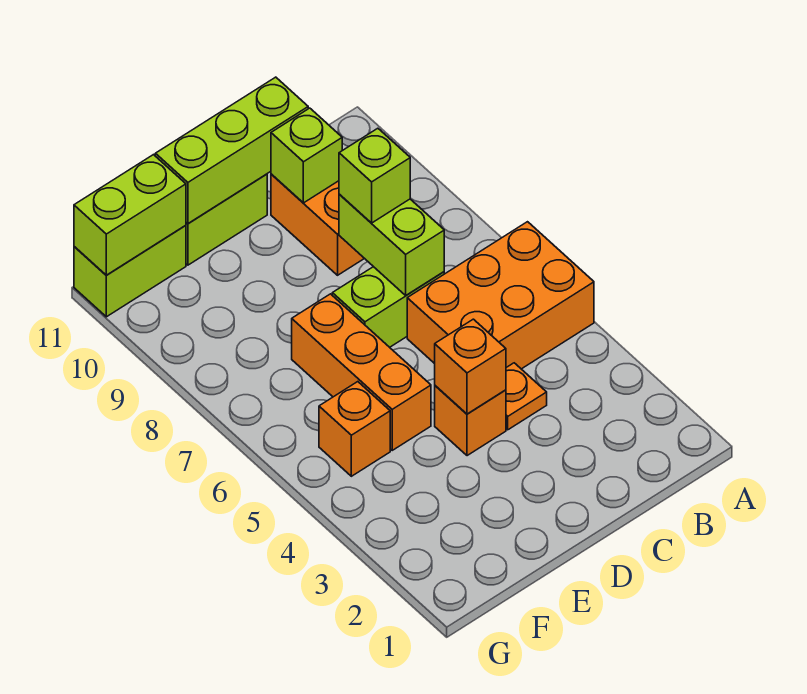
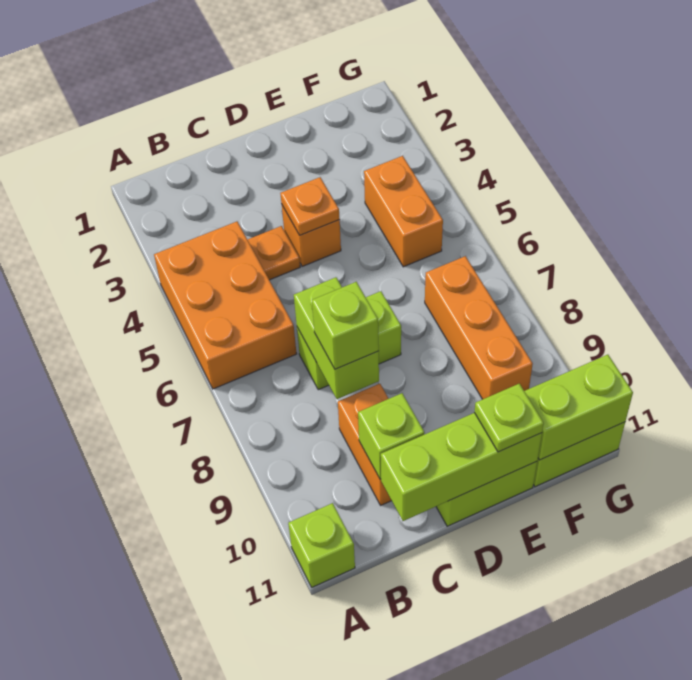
orange brick A5:C6 level 1 -> orange brick A4:B6 level 1
none -> lime brick A11 level 1
orange brick D4 level 2 -> orange plate D4 level 2
orange brick E5:E7 level 1 -> orange brick F7:F9 level 1
none -> lime plate E11 level 3
orange brick F5 level 1 -> orange brick F4:F5 level 1

